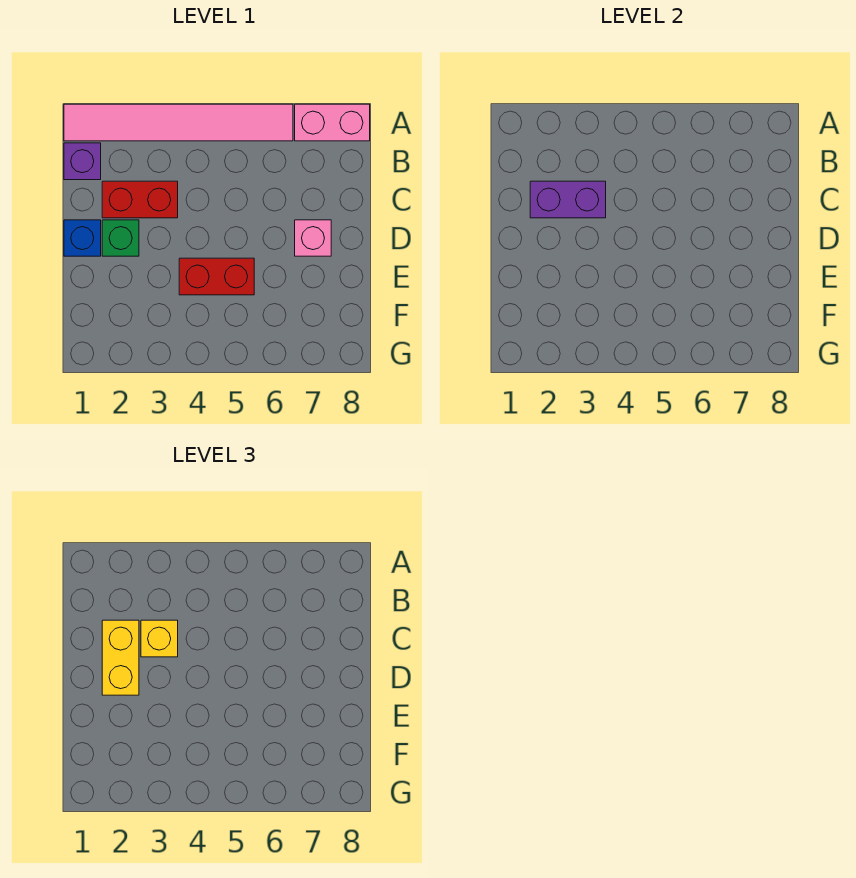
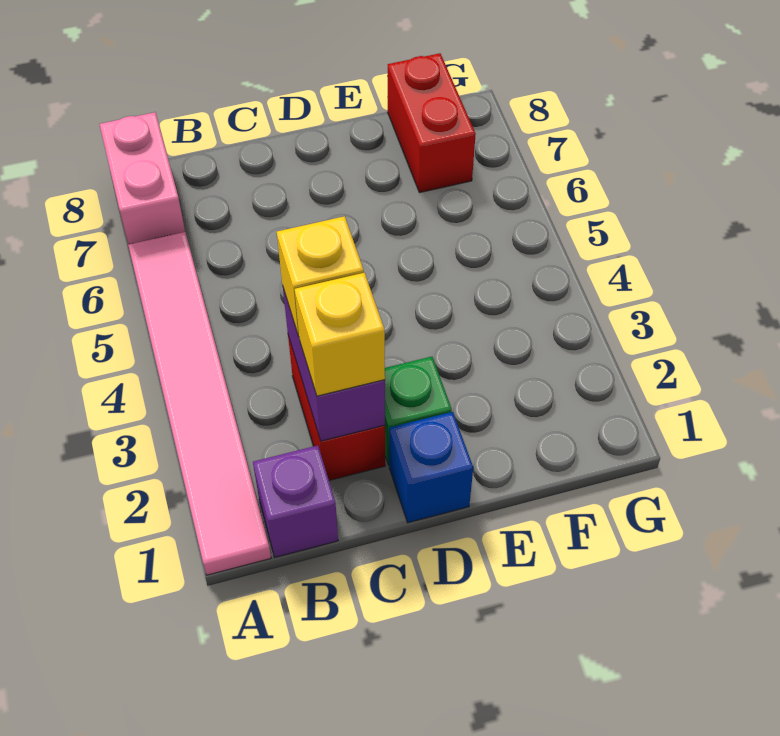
yellow brick C2:D2 level 3 -> yellow brick C2 level 3
pink brick D7 level 1 -> none
red brick E4:E5 level 1 -> red brick F7:F8 level 1

